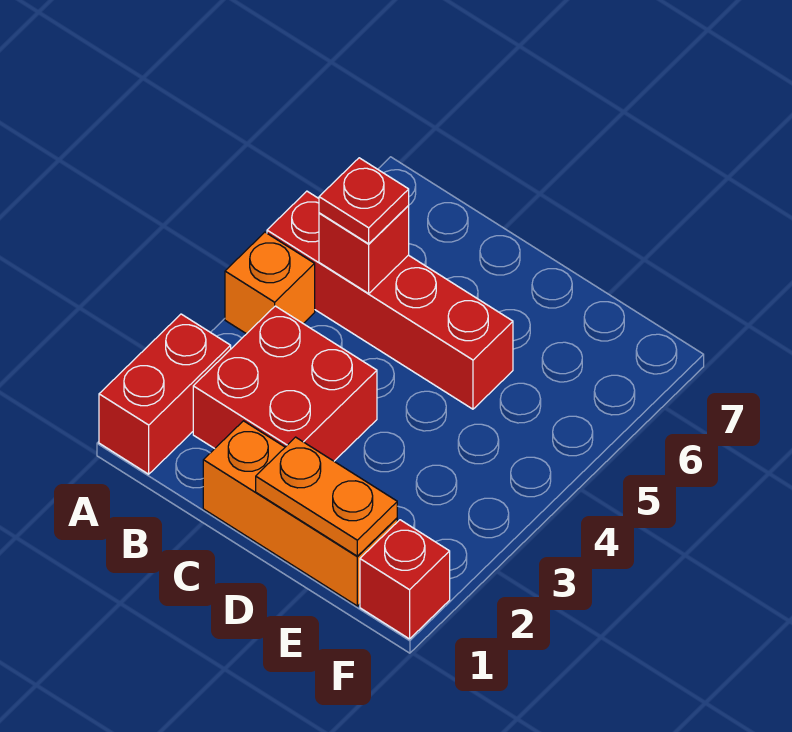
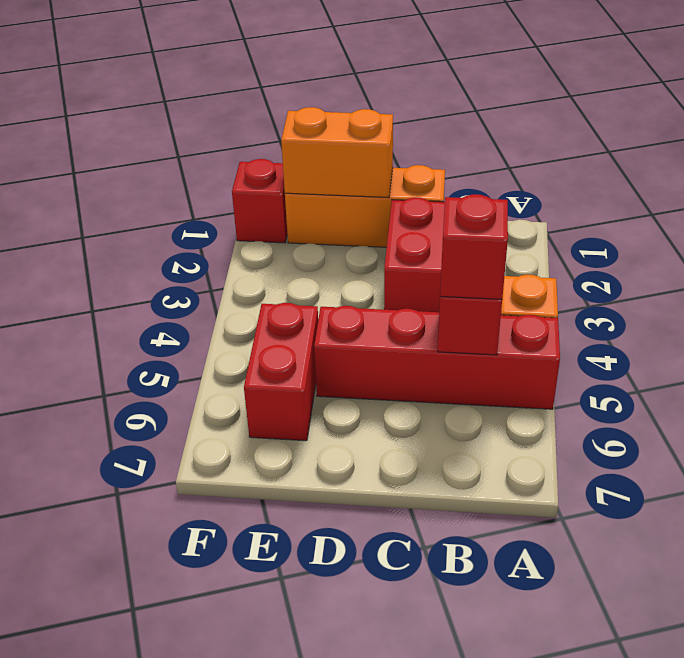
red brick A1:A2 level 1 -> red brick E5:E6 level 1
red plate B5 level 3 -> red brick B5 level 3
orange plate D1:E1 level 2 -> orange brick D1:E1 level 2

